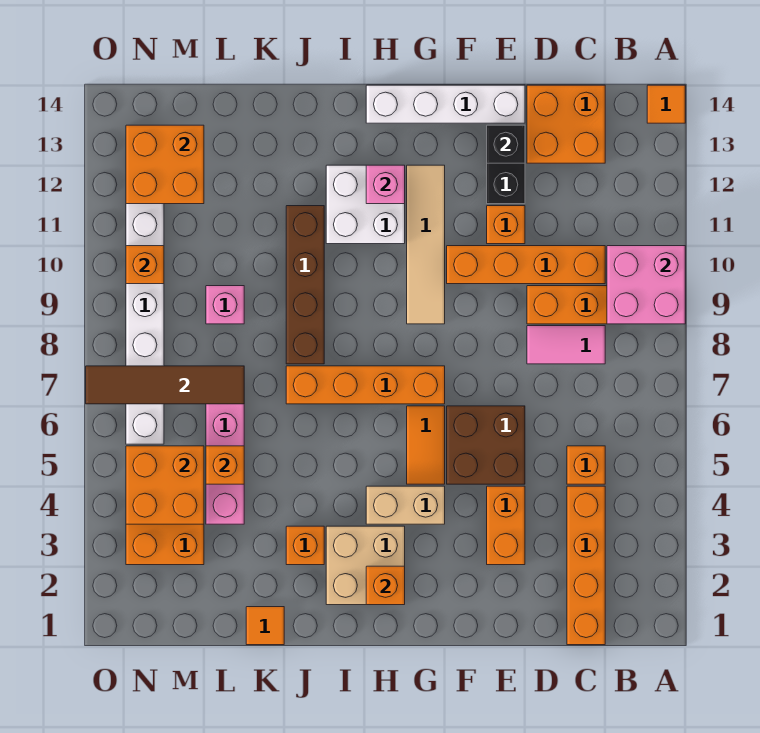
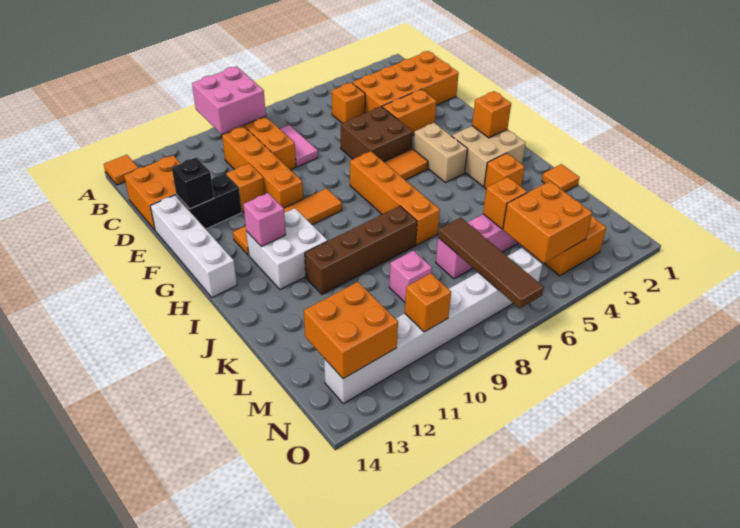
orange brick C1:C4 level 1 -> orange brick C1:D4 level 1
tan tile G9:G12 level 1 -> orange tile G9:G12 level 1

